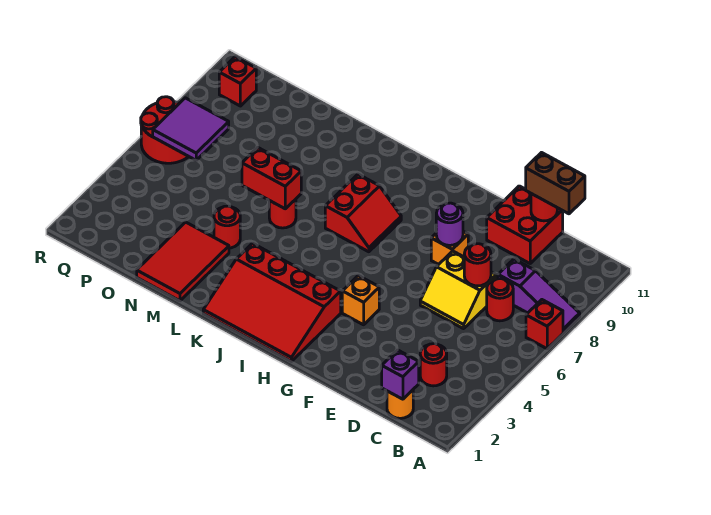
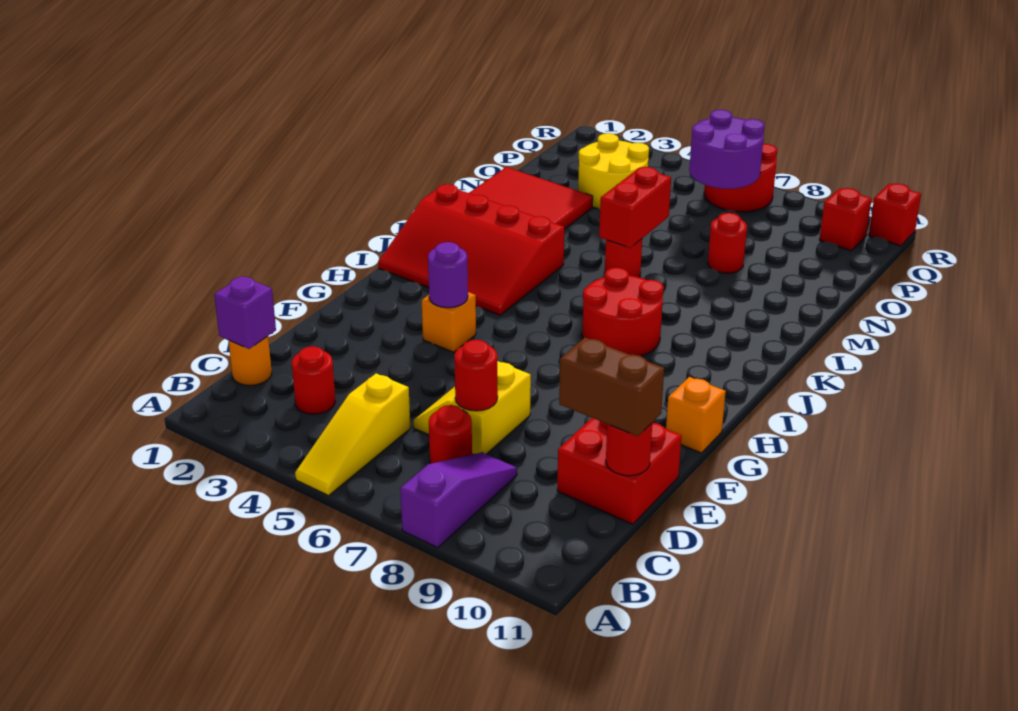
none -> yellow slope A5:C5 level 1 top C
red brick A7 level 1 -> red brick R11 level 1
purple slope A8:C8 level 1 top C -> purple slope A8:C8 level 1 top A
brown brick C11:D11 level 3 -> brown brick D10:D11 level 3
orange brick F8 level 1 -> orange brick G11 level 1
purple round brick F8 level 2 -> purple round brick G4 level 2
red slope H1:K3 level 1 top 3 -> red slope I1:K4 level 1 top K
red slope I7:J8 level 1 top J -> red round brick I7:J8 level 1
red round brick M4 level 1 -> red round brick N8 level 1
none -> yellow round brick O3:P4 level 1
purple tile P6:Q7 level 2 -> purple round brick P6:Q7 level 2

